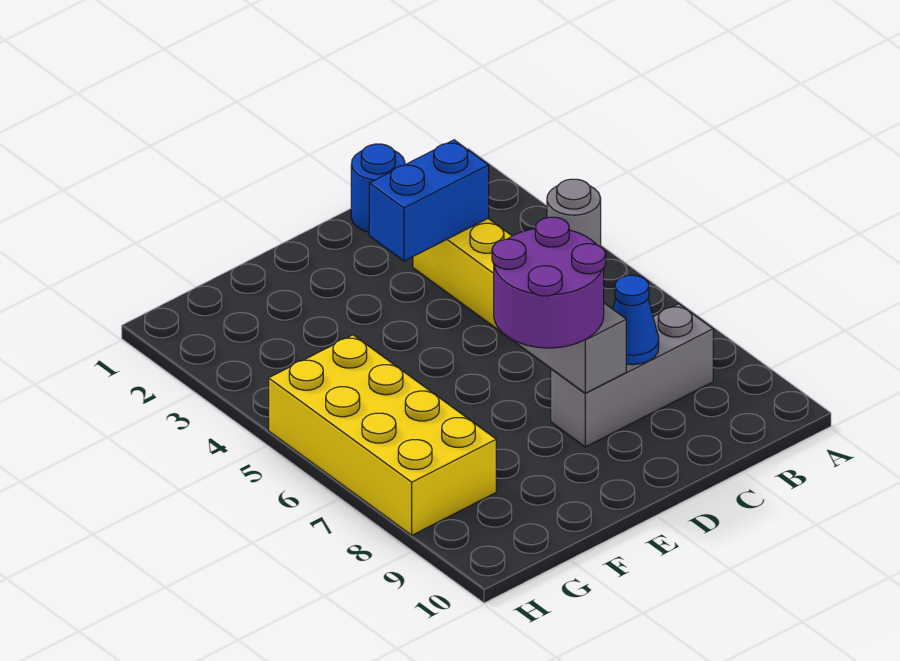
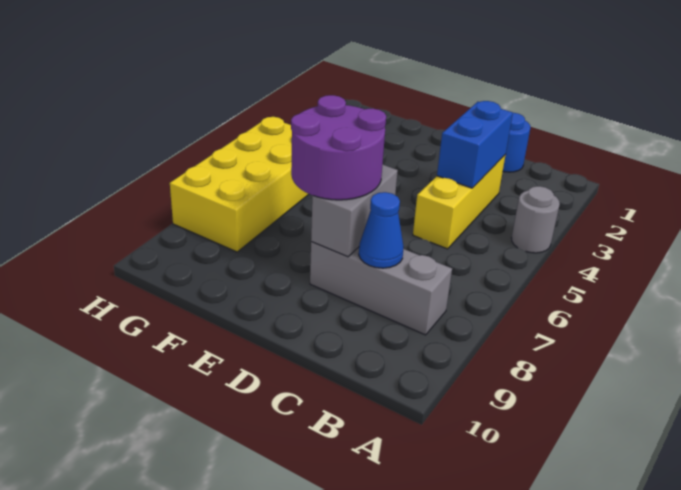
blue brick C3:D3 level 2 -> blue brick C3:C4 level 2

